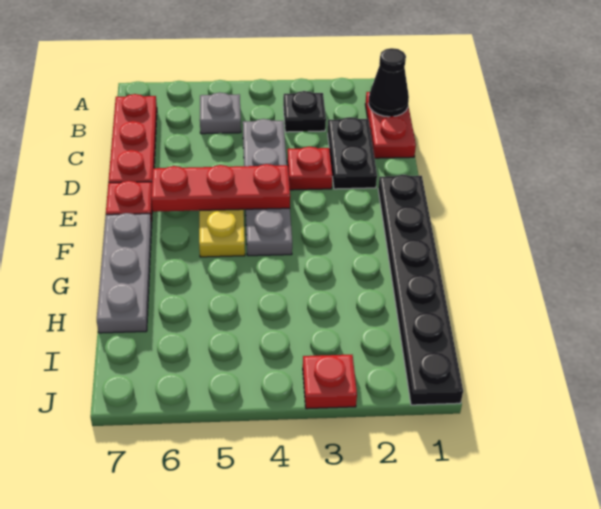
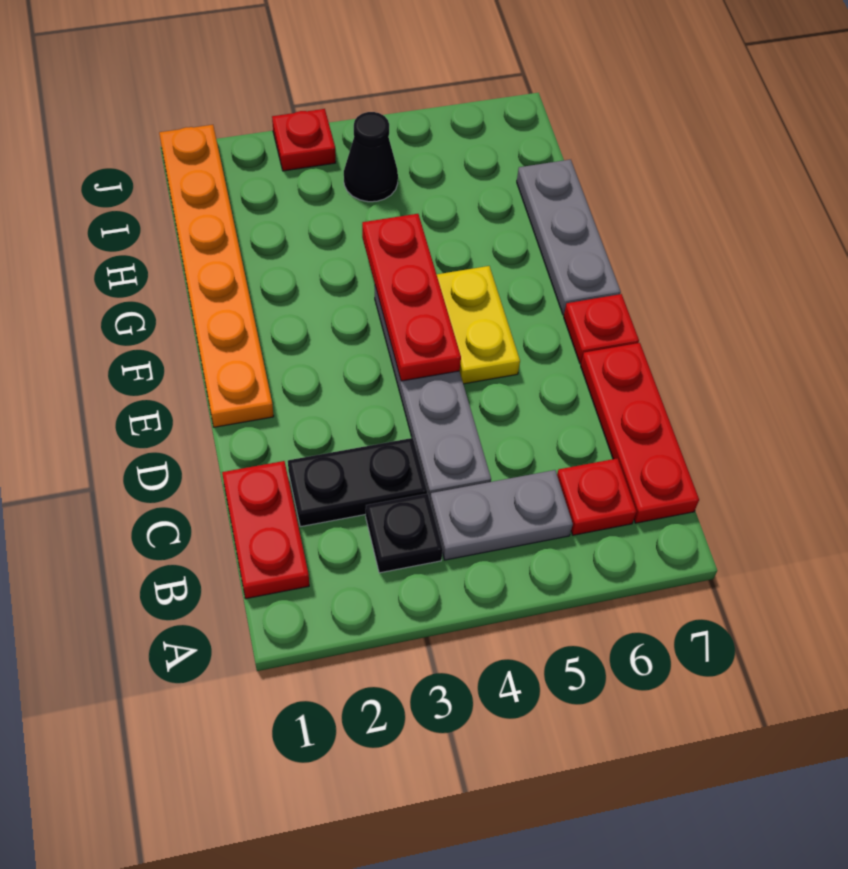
black cone B1 level 2 -> black cone I4 level 1
grey plate B5 level 1 -> grey plate B4:B5 level 1
black plate C2:D2 level 1 -> black plate C2:C3 level 1
red plate D3 level 1 -> red plate B6 level 1
black plate E1:J1 level 1 -> orange plate E1:J1 level 1
red plate E4:E6 level 2 -> red plate E4:G4 level 2

